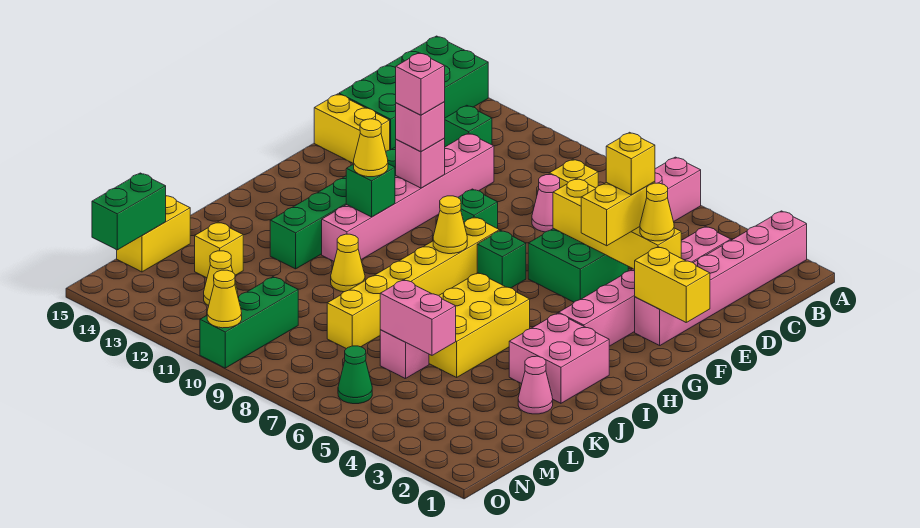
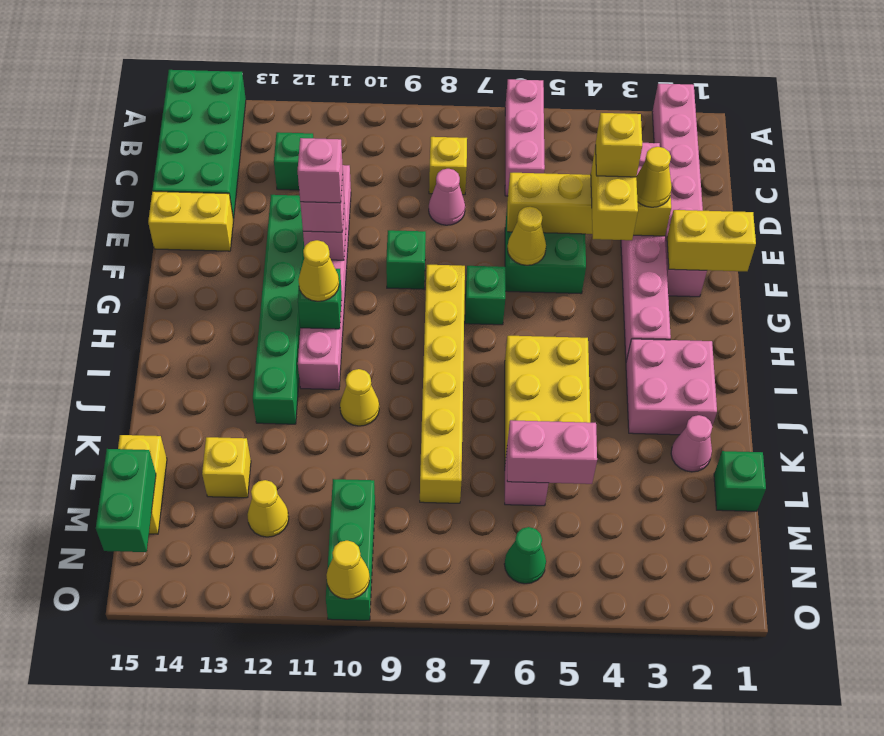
yellow cone H8 level 2 -> yellow cone F6 level 2
none -> green brick L1 level 1

